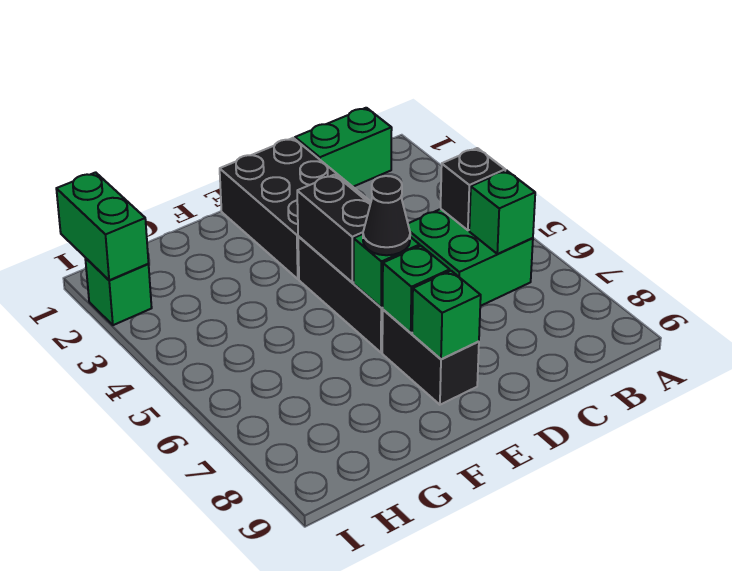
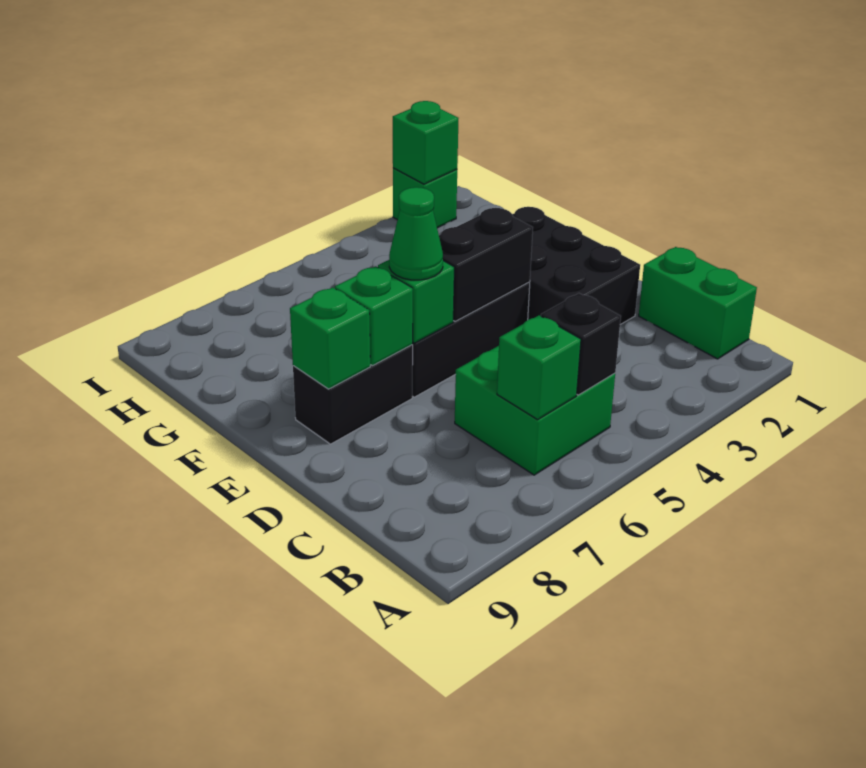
black brick D1:E3 level 1 -> black brick D2:F3 level 1
black cone E6 level 3 -> green cone E6 level 3
green brick I1:I2 level 2 -> green brick I2 level 2

